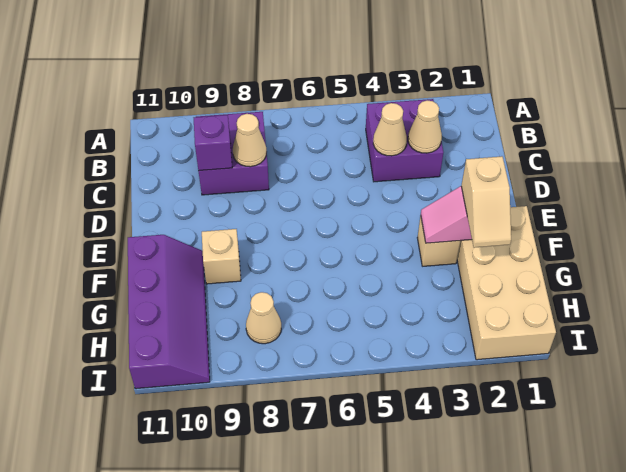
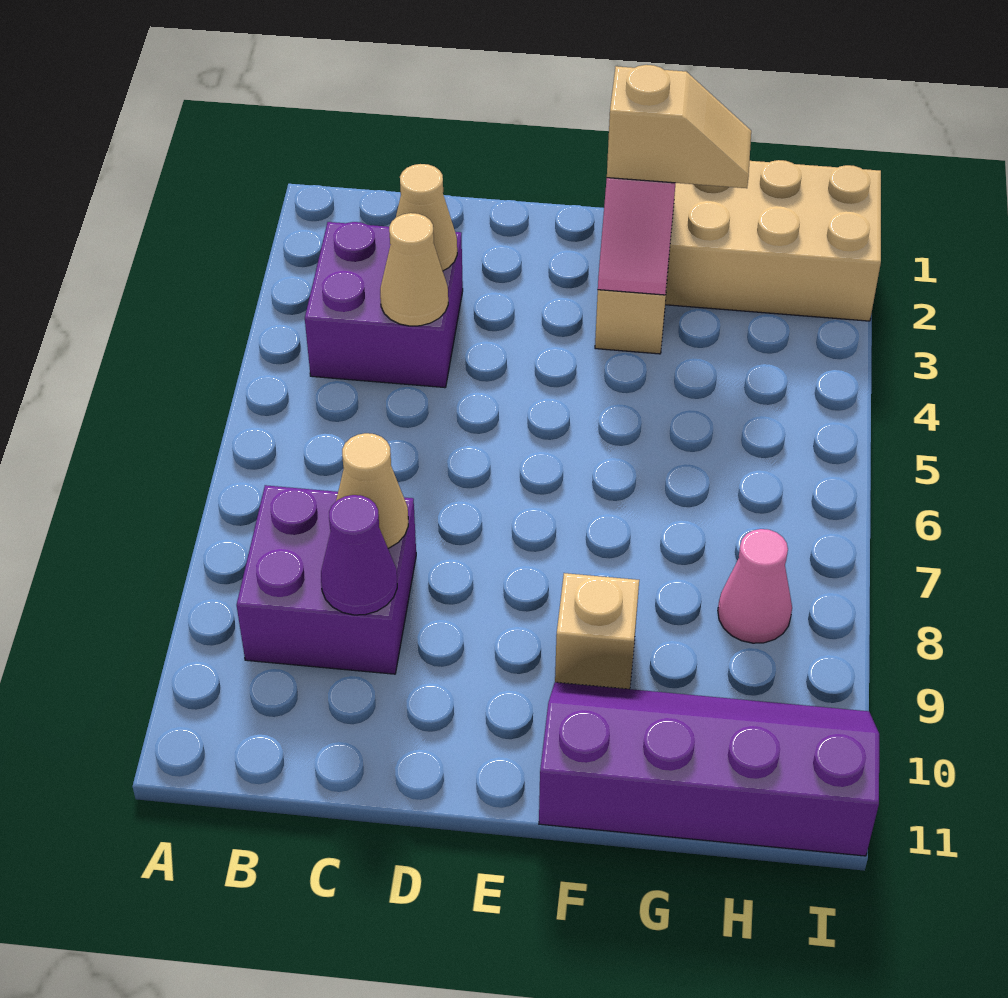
purple brick C9 level 2 -> purple cone C9 level 2
tan cone H8 level 1 -> pink cone H8 level 1

